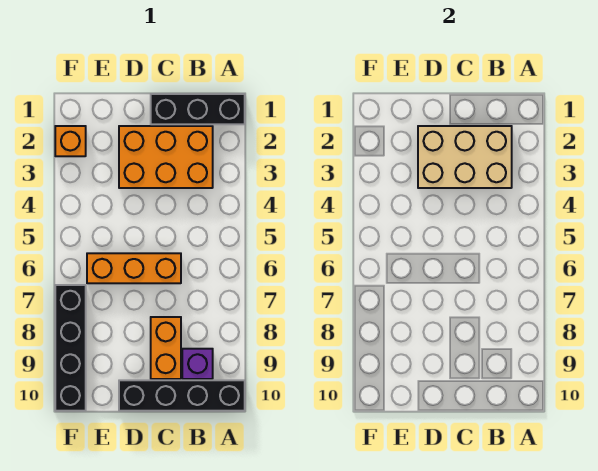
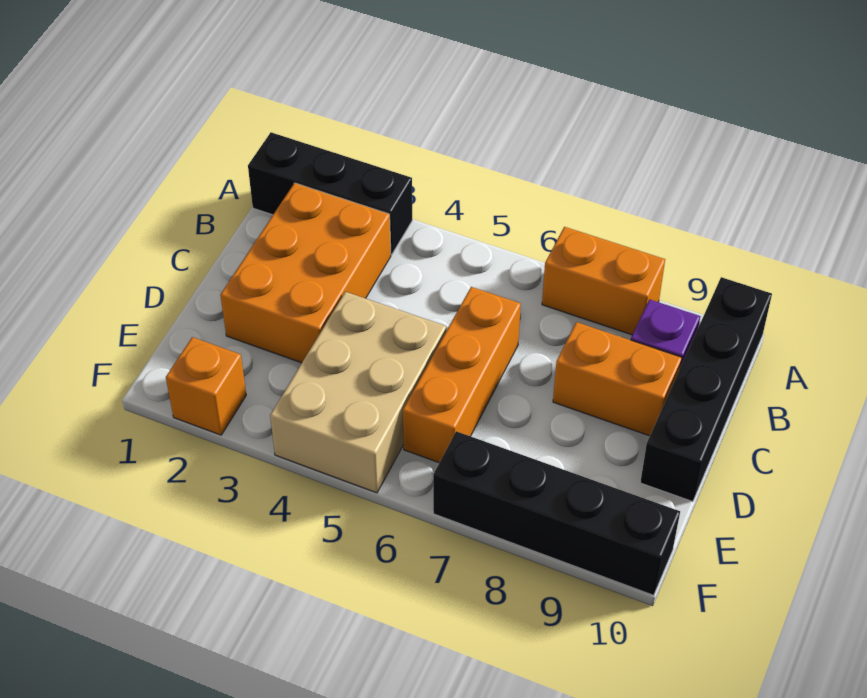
black brick A1:C1 level 1 -> black brick A1:A3 level 1
none -> orange brick A7:A8 level 1
tan brick B2:D3 level 2 -> tan brick D4:F5 level 1

